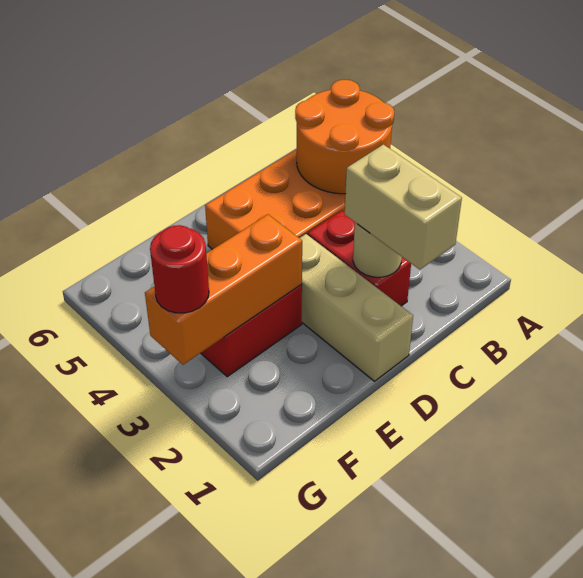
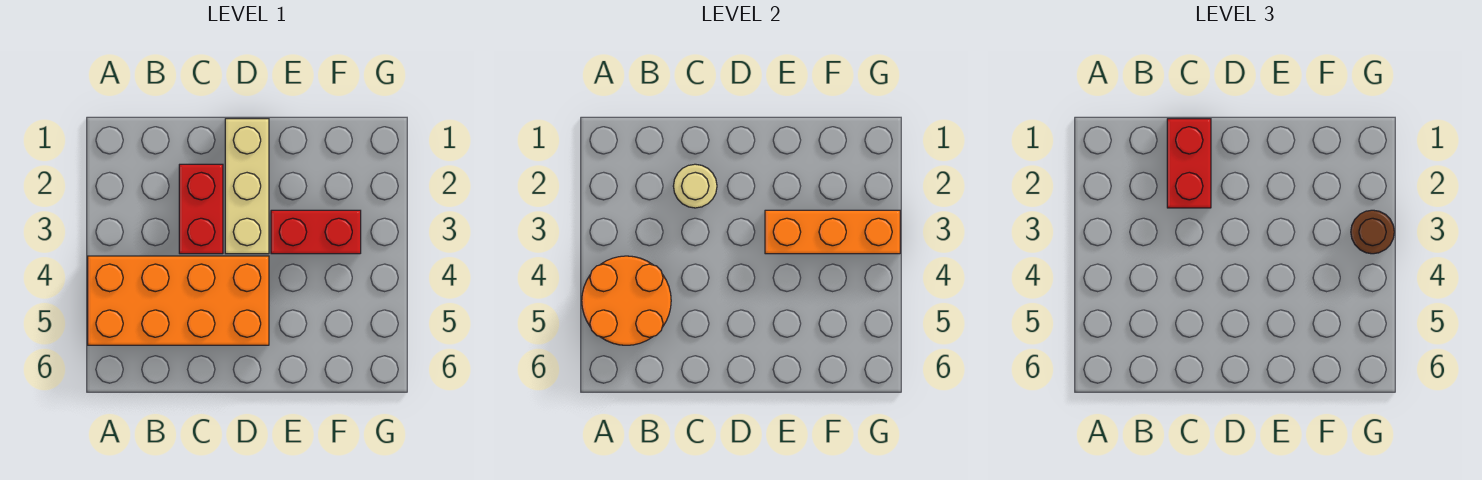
tan brick C1:C2 level 3 -> red brick C1:C2 level 3
red round brick G3 level 3 -> brown round brick G3 level 3

